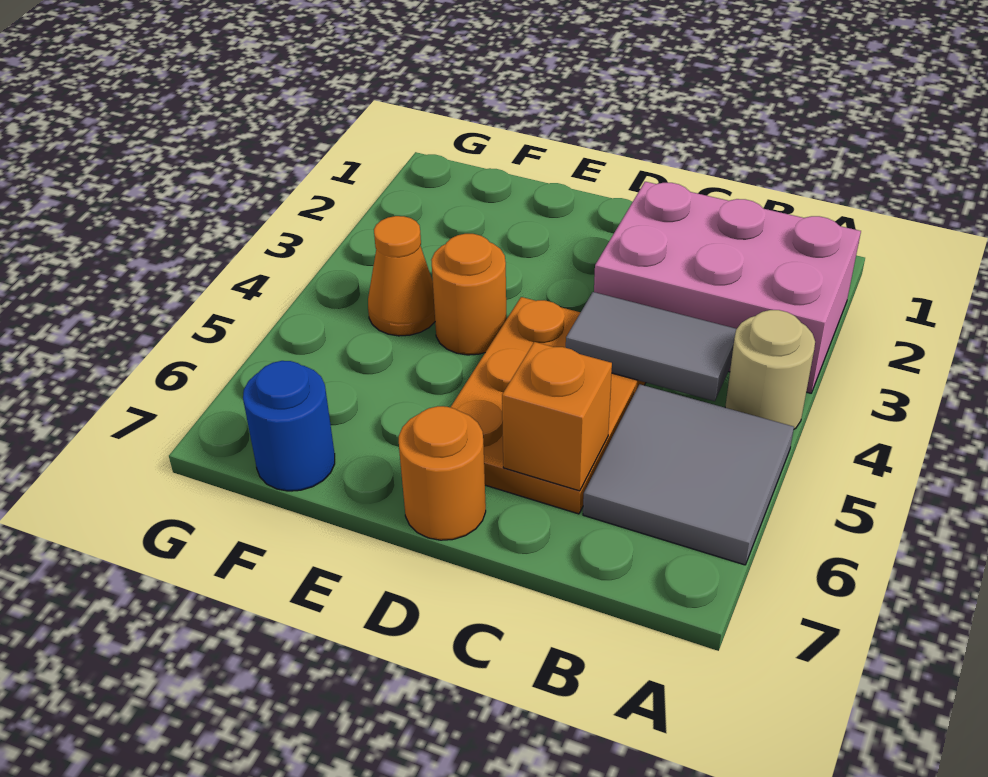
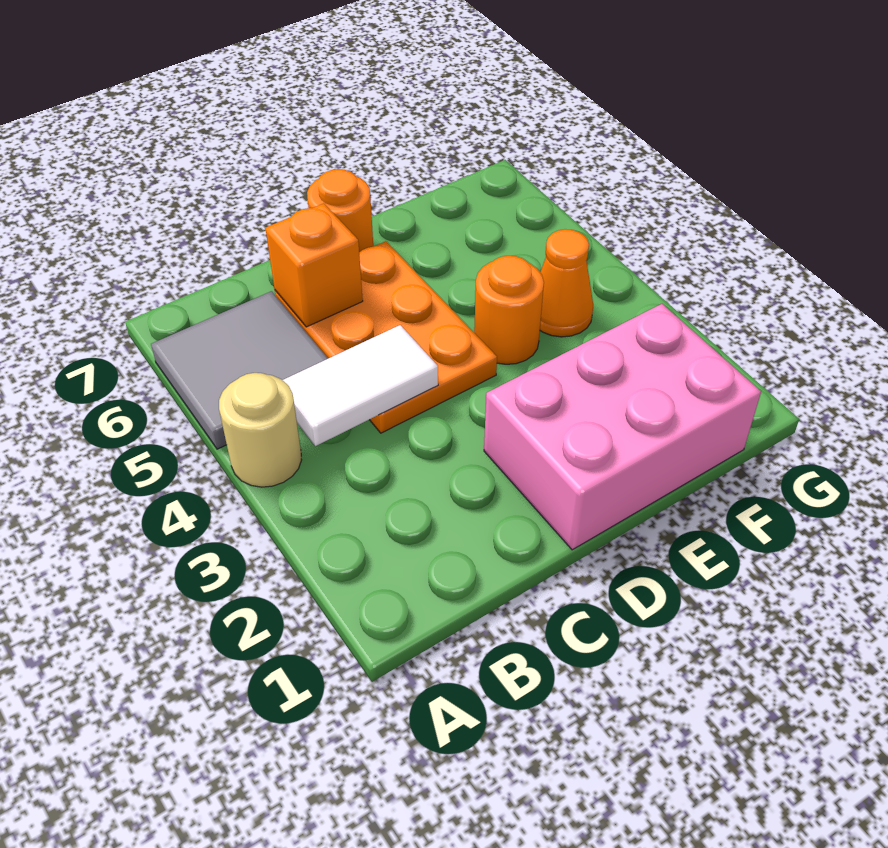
pink brick A2:C3 level 1 -> pink brick D1:F2 level 1
grey tile B4:C4 level 2 -> white tile B4:C4 level 2
blue round brick F7 level 1 -> none

